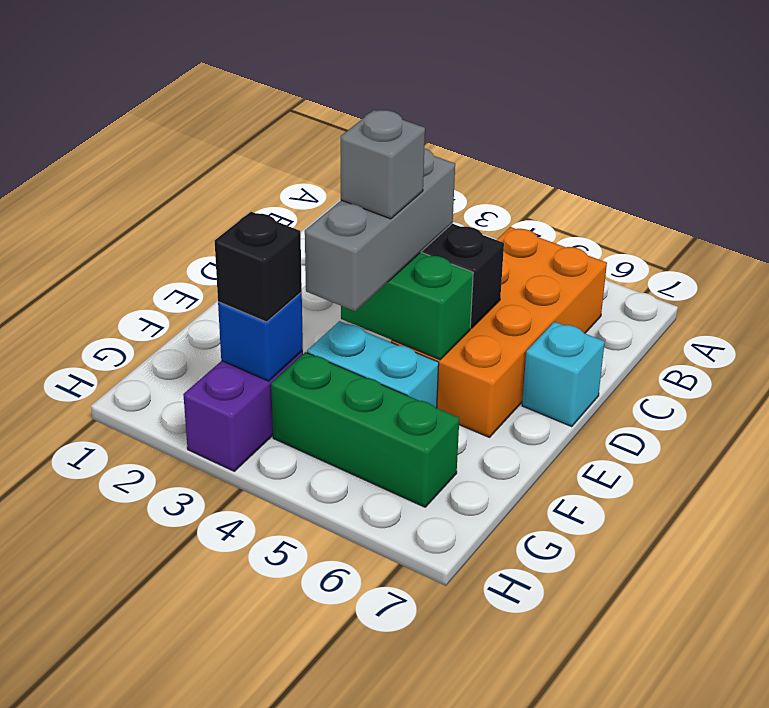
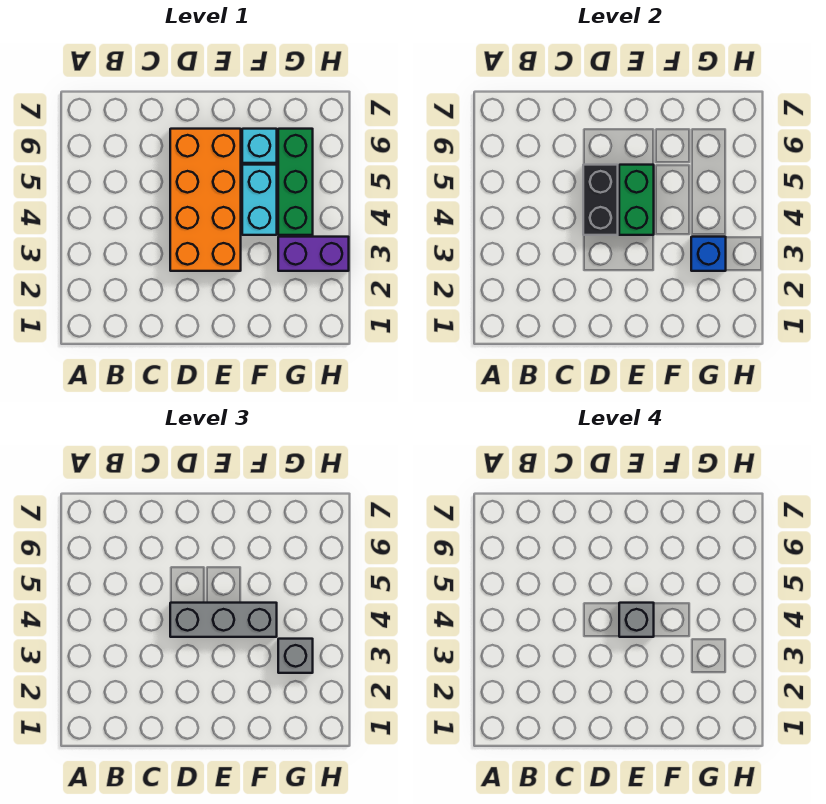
orange brick B5:E6 level 1 -> orange brick D3:E6 level 1
cyan brick D7 level 1 -> cyan brick F6 level 1
black brick G3 level 3 -> grey brick G3 level 3

